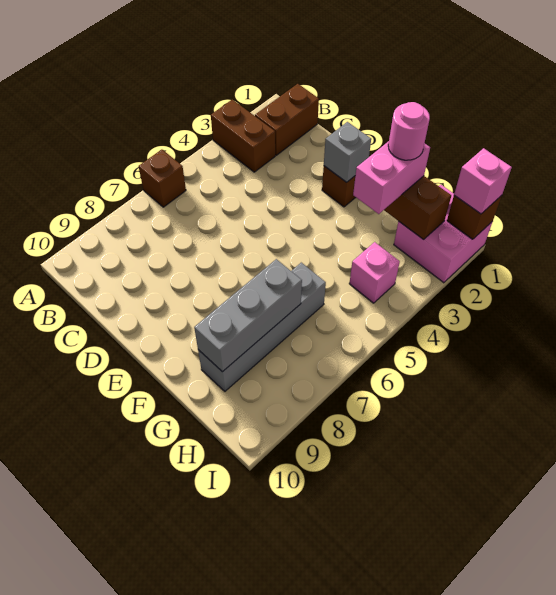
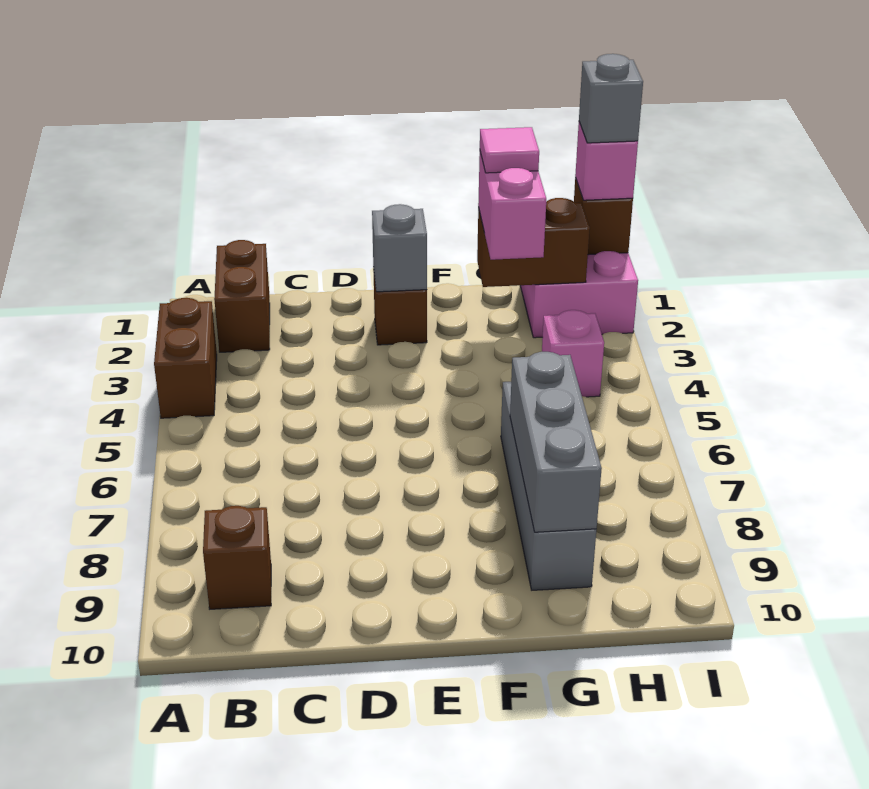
brown brick A3:B3 level 1 -> brown brick A3:A4 level 1
brown brick A6 level 1 -> brown brick B9 level 1
pink round brick G2 level 4 -> pink tile G2 level 4
none -> grey brick I1 level 4

